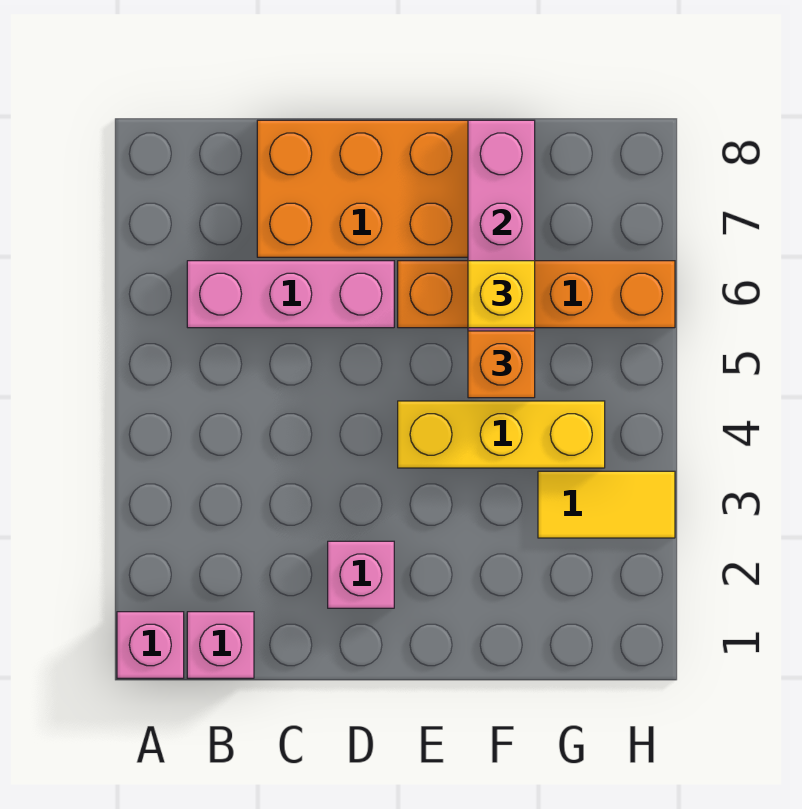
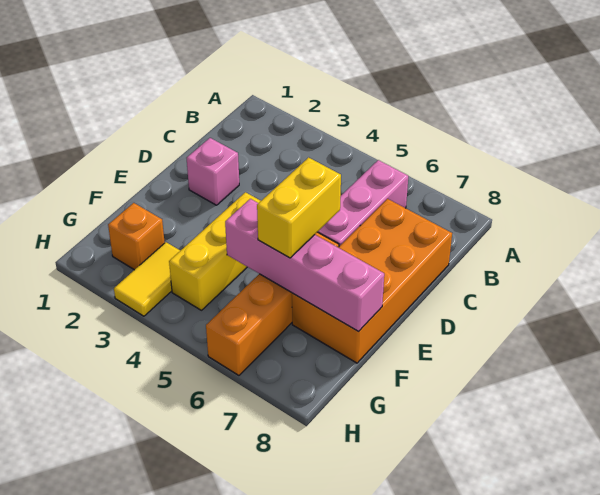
pink brick A1 level 1 -> none
pink brick B1 level 1 -> none
orange brick F5 level 3 -> orange brick G2 level 1
yellow brick F6 level 3 -> yellow brick E6:F6 level 3

